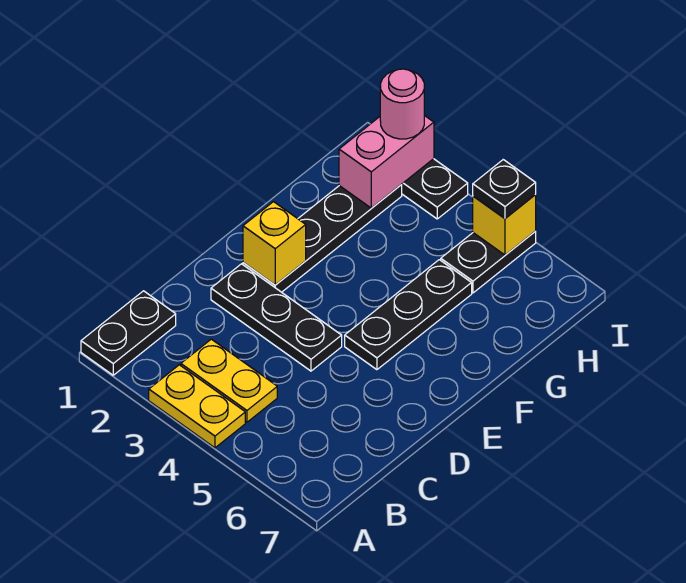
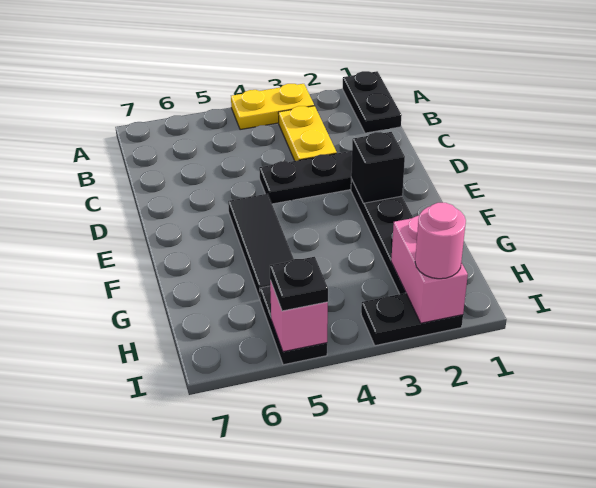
yellow plate B3:B4 level 1 -> yellow plate B3:C3 level 1
yellow brick E2 level 2 -> black brick E2 level 2
black plate E5:G5 level 1 -> black tile E5:G5 level 1
yellow brick I5 level 2 -> pink brick I5 level 2

